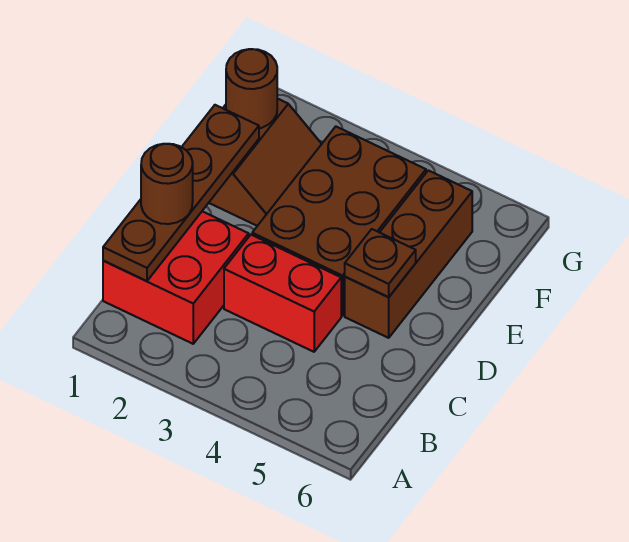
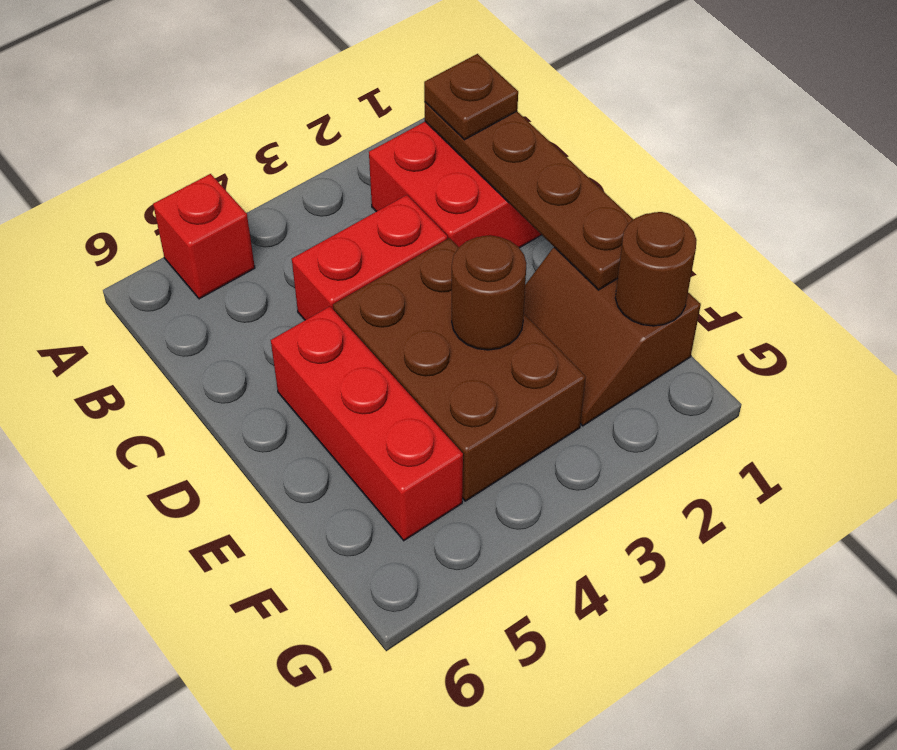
none -> red brick A5 level 1
brown round brick C1 level 3 -> brown round brick E3 level 2
brown brick D5:F5 level 1 -> red brick D5:F5 level 1
brown plate D5 level 2 -> brown plate B1 level 3

